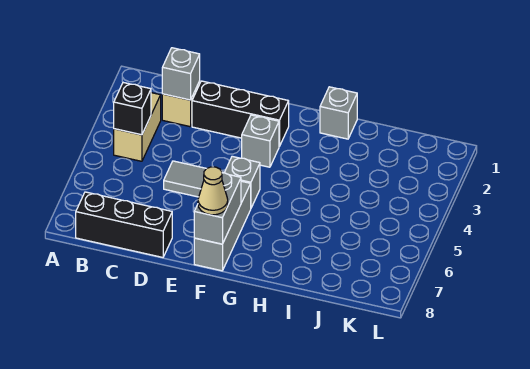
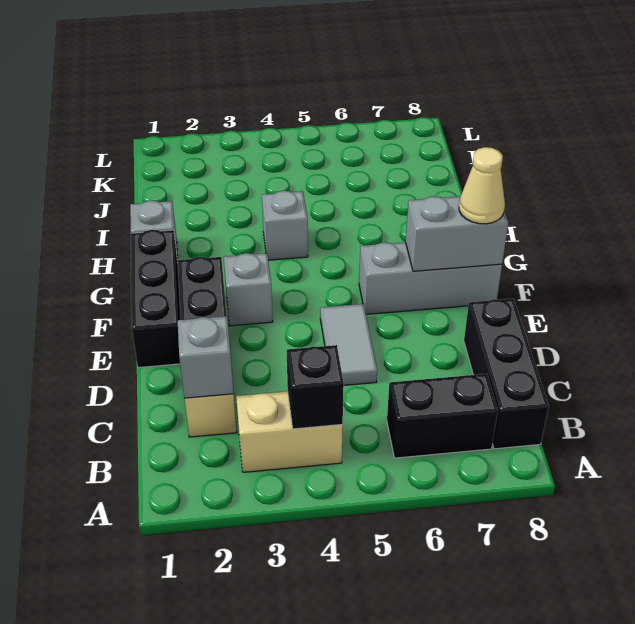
none -> black brick B6:B7 level 1
none -> black brick E1:G1 level 1
grey brick F5 level 1 -> grey brick H4 level 1

